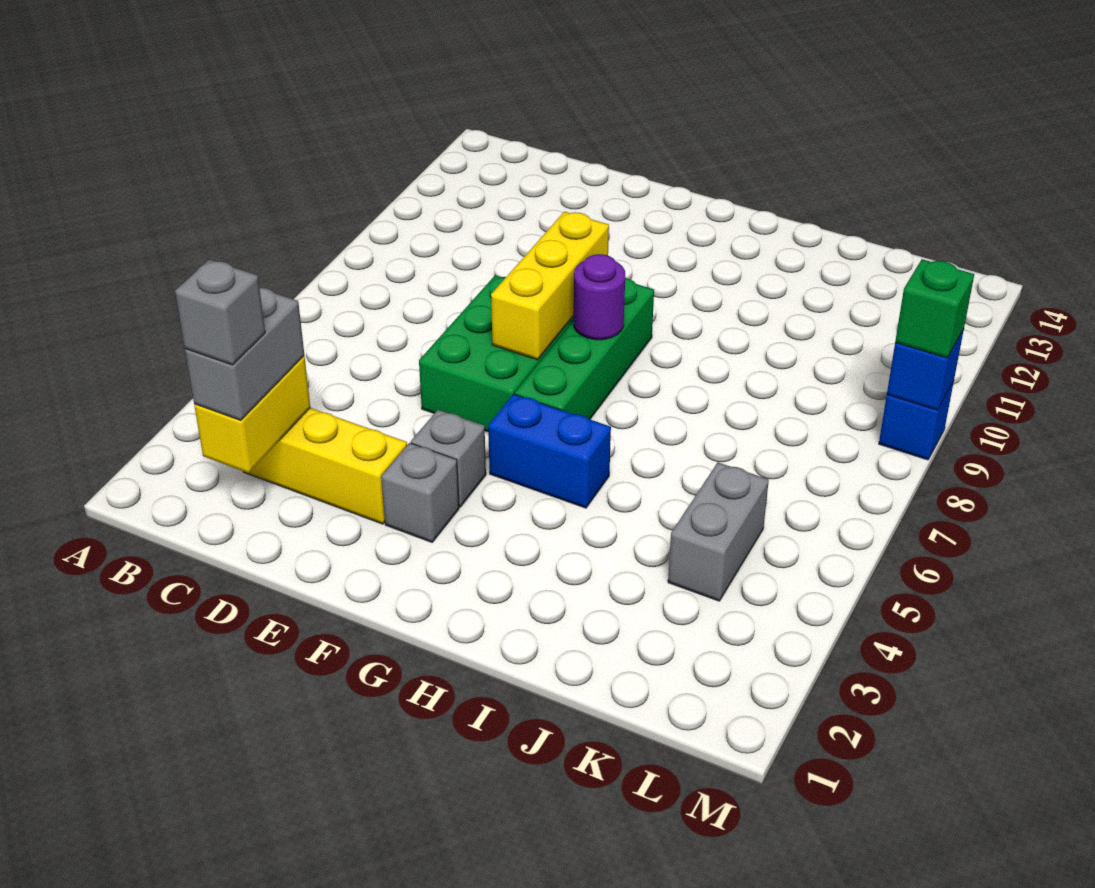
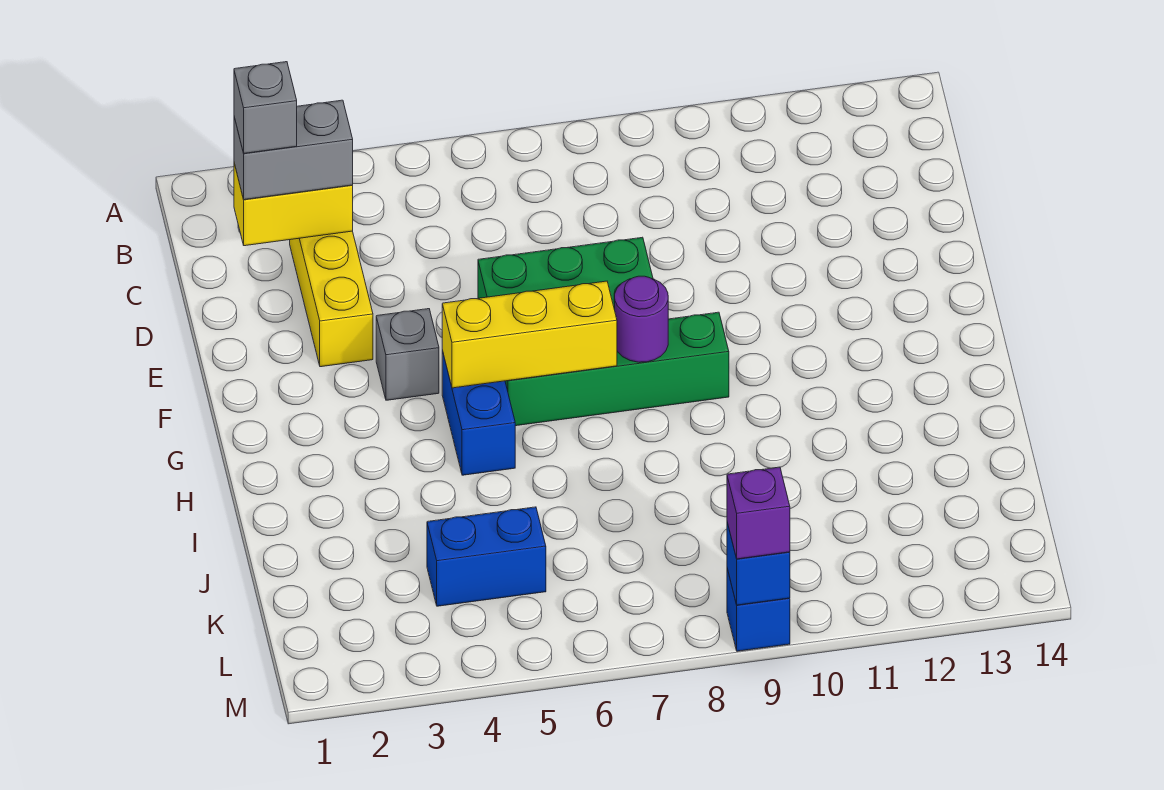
grey brick F3 level 1 -> none
yellow brick F7:F9 level 2 -> yellow brick G5:G7 level 2
grey brick K4:K5 level 1 -> blue brick K4:K5 level 1
green brick M9 level 3 -> purple brick M9 level 3

